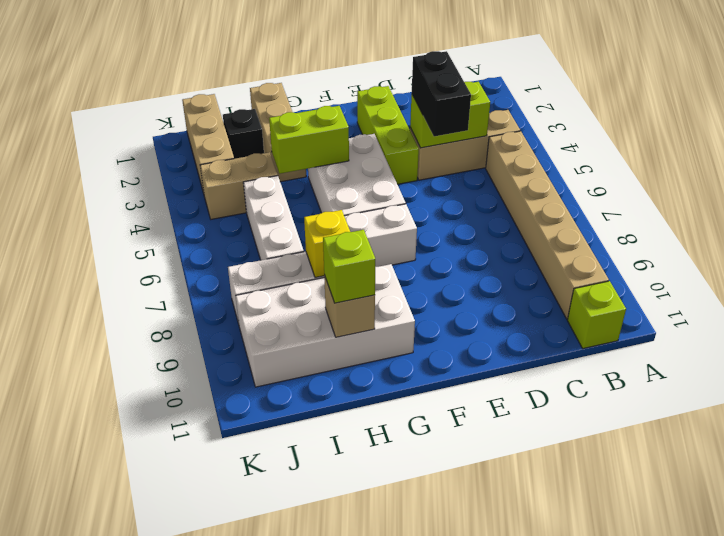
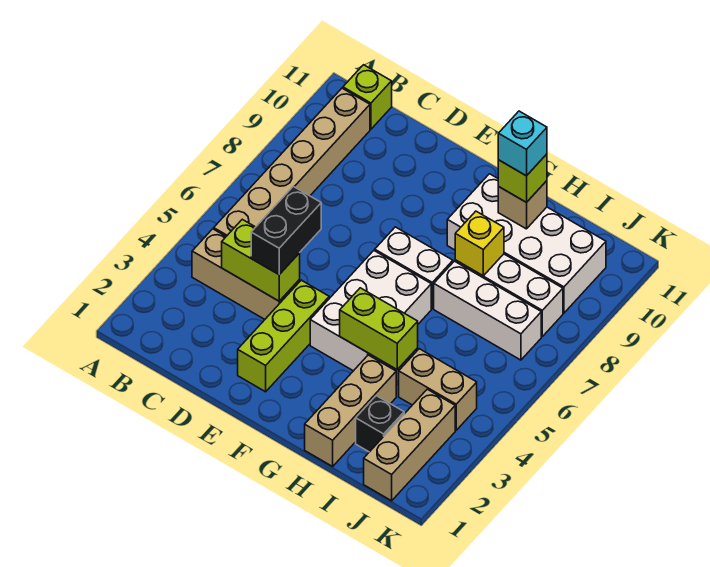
none -> cyan brick H10 level 4
white brick I5:I7 level 1 -> white brick H7:J7 level 1

